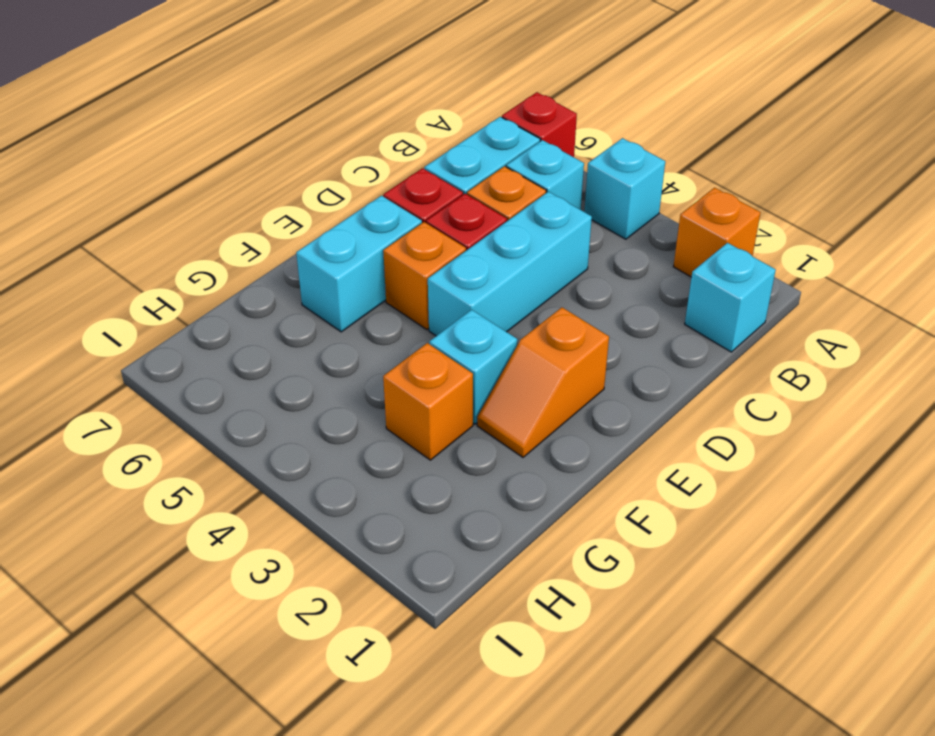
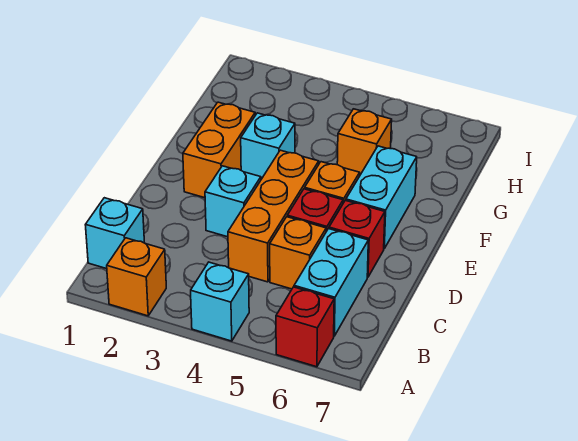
cyan brick B5 level 1 -> cyan brick D3 level 1
cyan brick C4:E4 level 1 -> orange brick C4:E4 level 1
orange slope E2:F2 level 1 top E -> orange brick E2:F2 level 1
orange brick G3 level 1 -> orange brick G5 level 1

